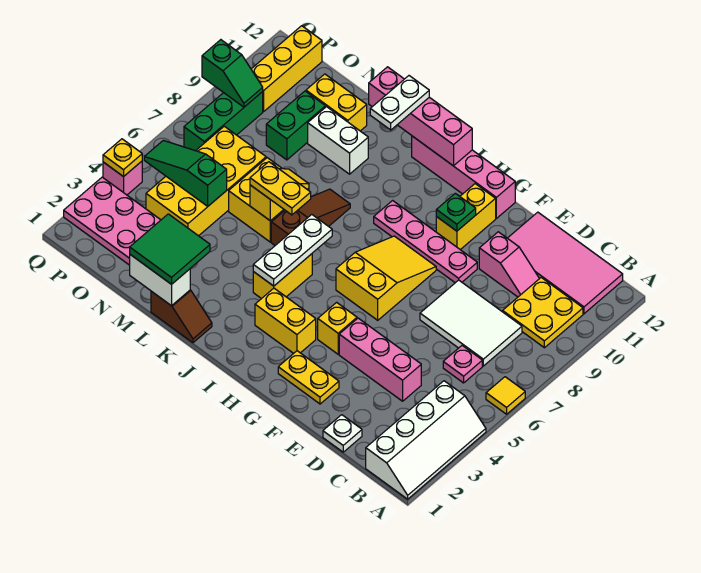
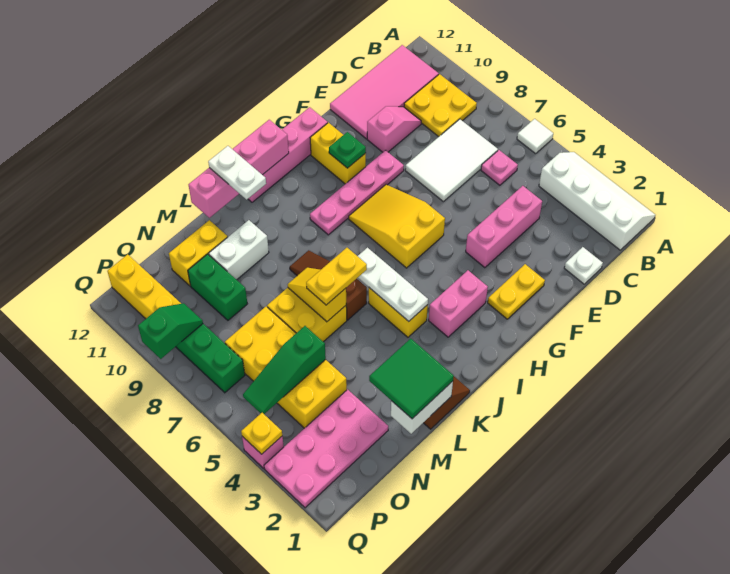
yellow tile A6 level 1 -> white tile A6 level 1
yellow brick G4 level 1 -> none
yellow brick H3:I3 level 1 -> pink brick H3:I3 level 1

